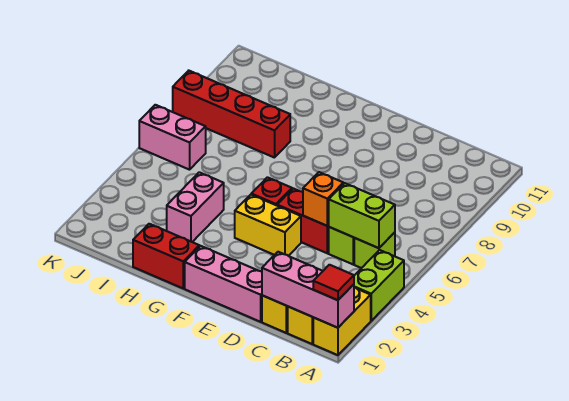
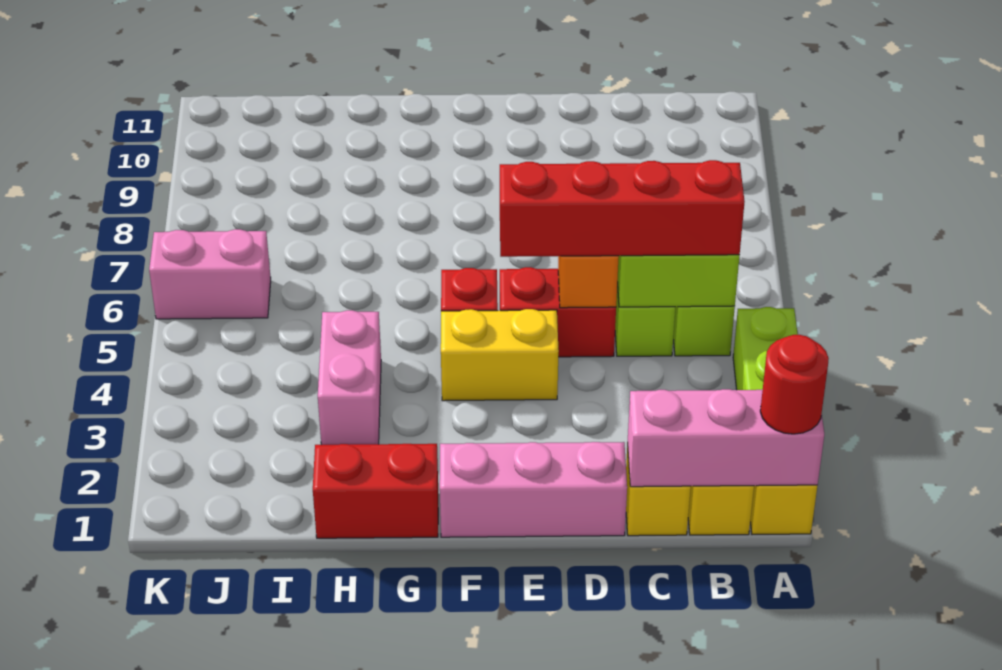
red tile A1 level 3 -> red round brick A1 level 3
red brick H8:K8 level 1 -> red brick B5:E5 level 3

